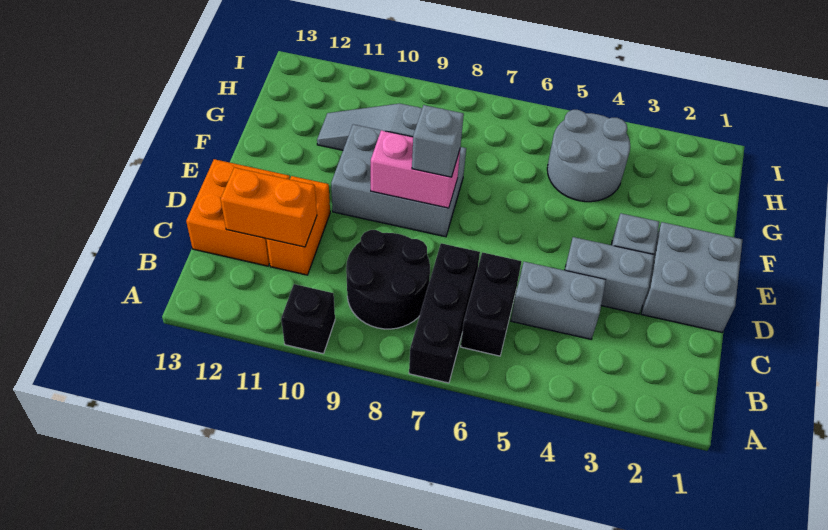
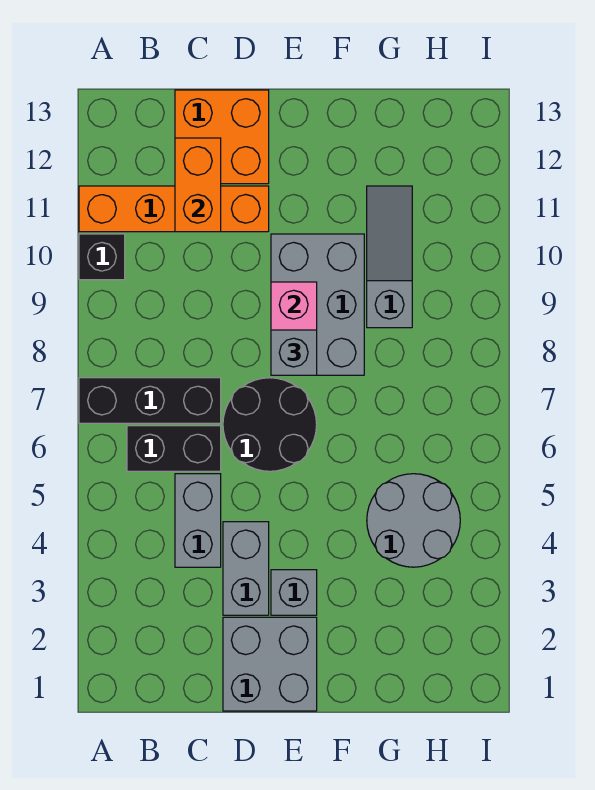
black round brick B8:C9 level 1 -> black round brick D6:E7 level 1
orange brick C11:D11 level 1 -> orange brick A11:D11 level 1

